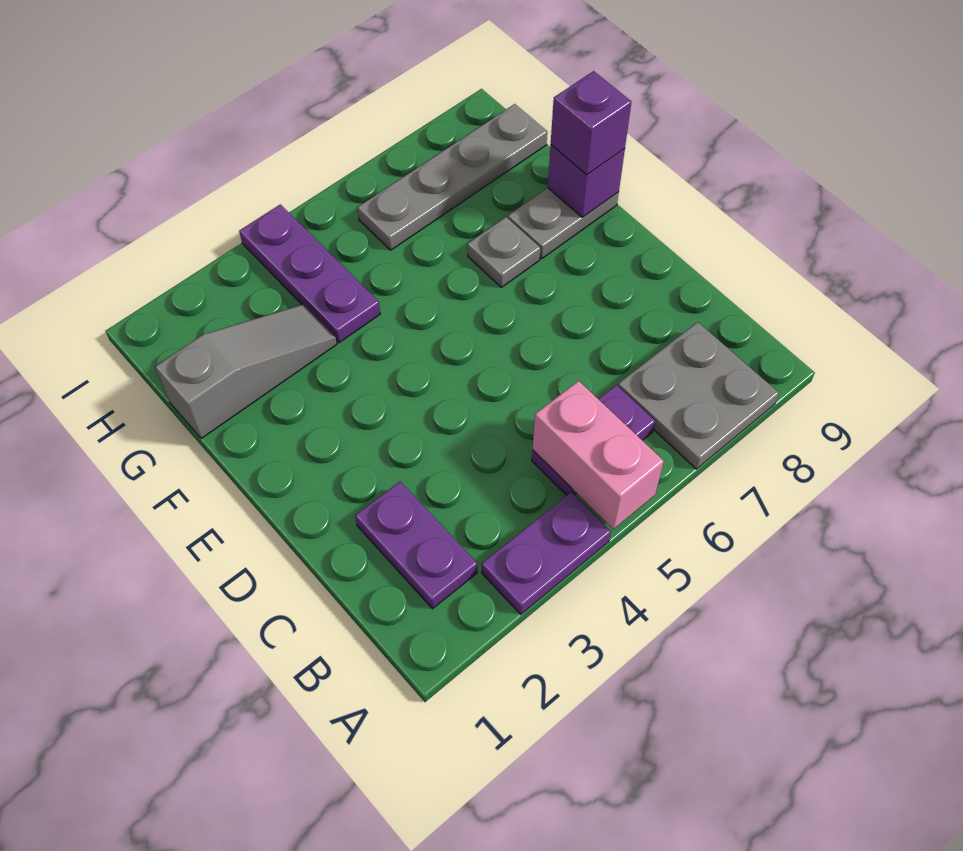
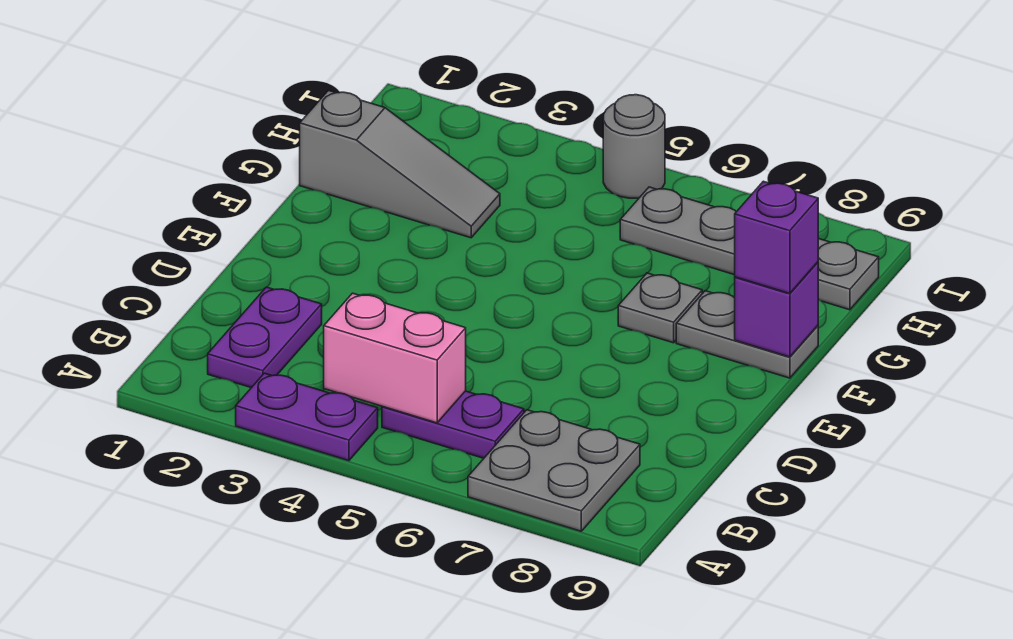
pink brick A5:B5 level 2 -> pink brick B4:B5 level 2
purple plate G4:I4 level 1 -> none
none -> grey round brick I5 level 1

